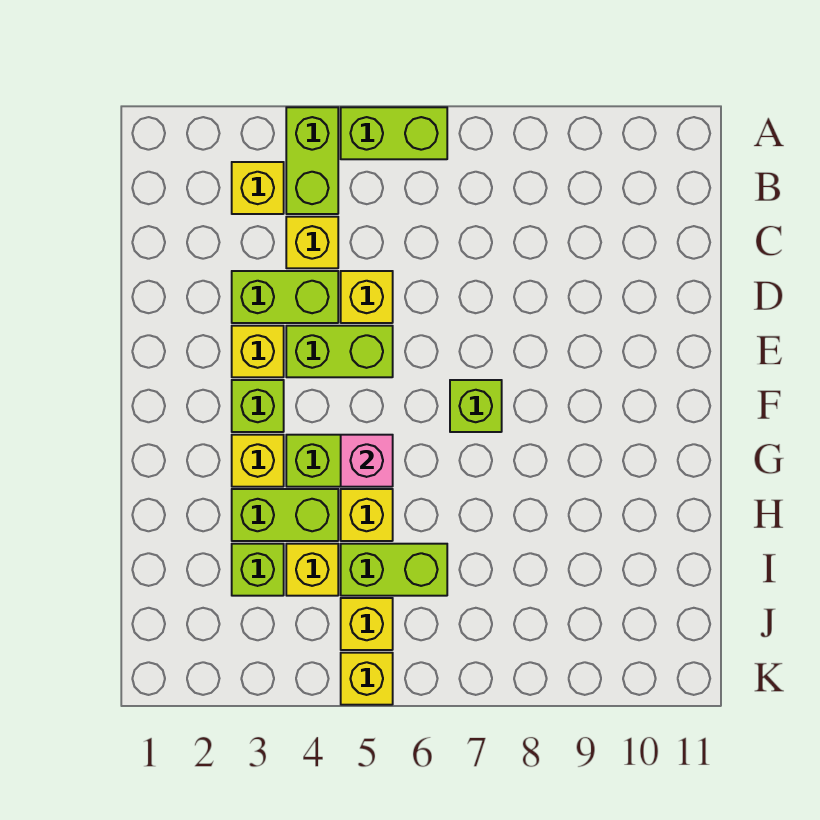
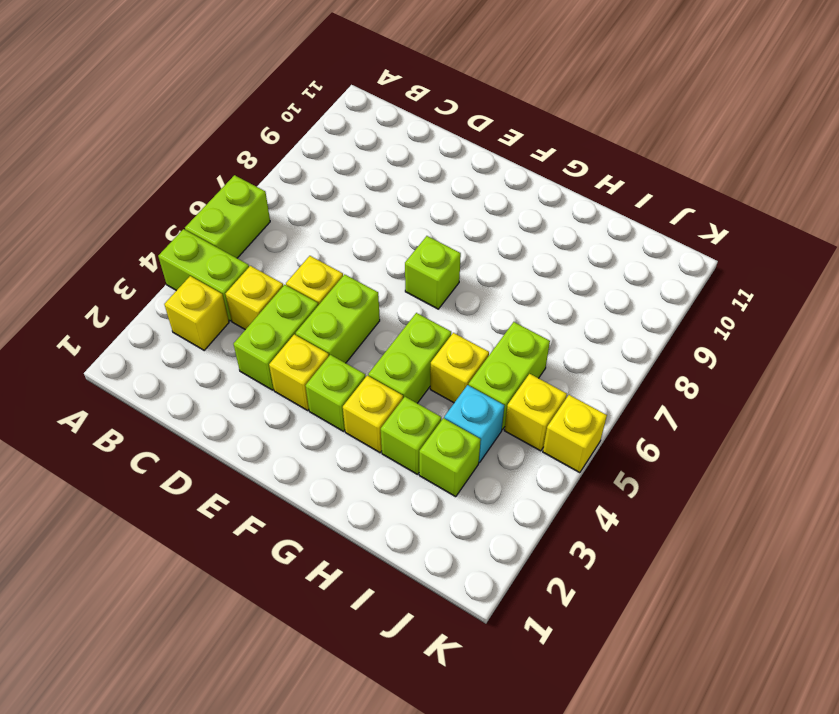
pink brick G5 level 2 -> none
lime brick H3:H4 level 1 -> lime brick H3 level 1
yellow brick I4 level 1 -> cyan brick I4 level 1

